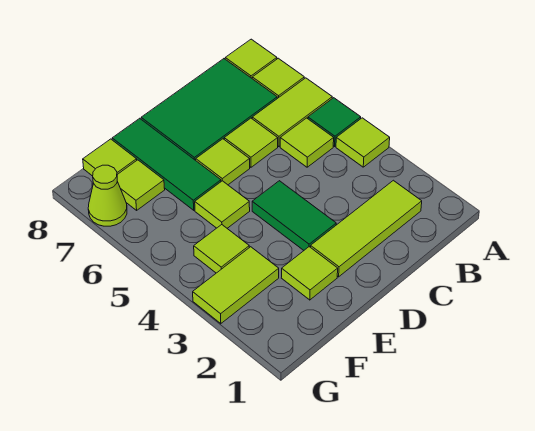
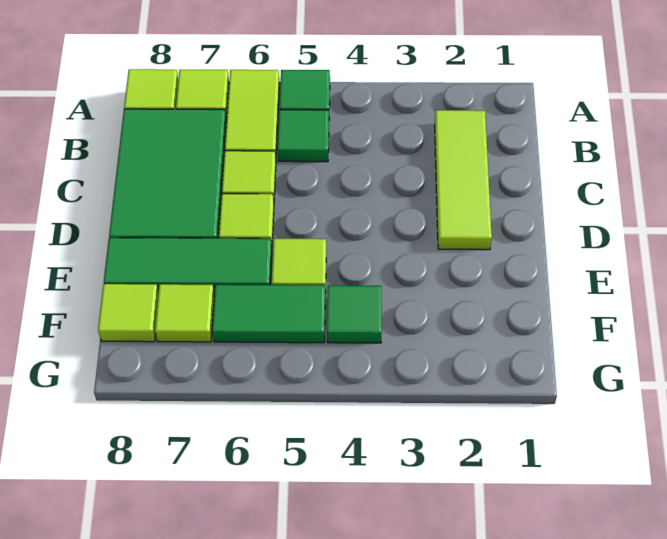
lime tile A4 level 1 -> none
lime tile B5 level 1 -> green tile B5 level 1
green tile D3:D4 level 1 -> green tile F5:F6 level 1
lime tile E2 level 1 -> none
lime tile F3:G3 level 1 -> none
lime tile F4 level 1 -> green tile F4 level 1
lime cone G7 level 1 -> none

